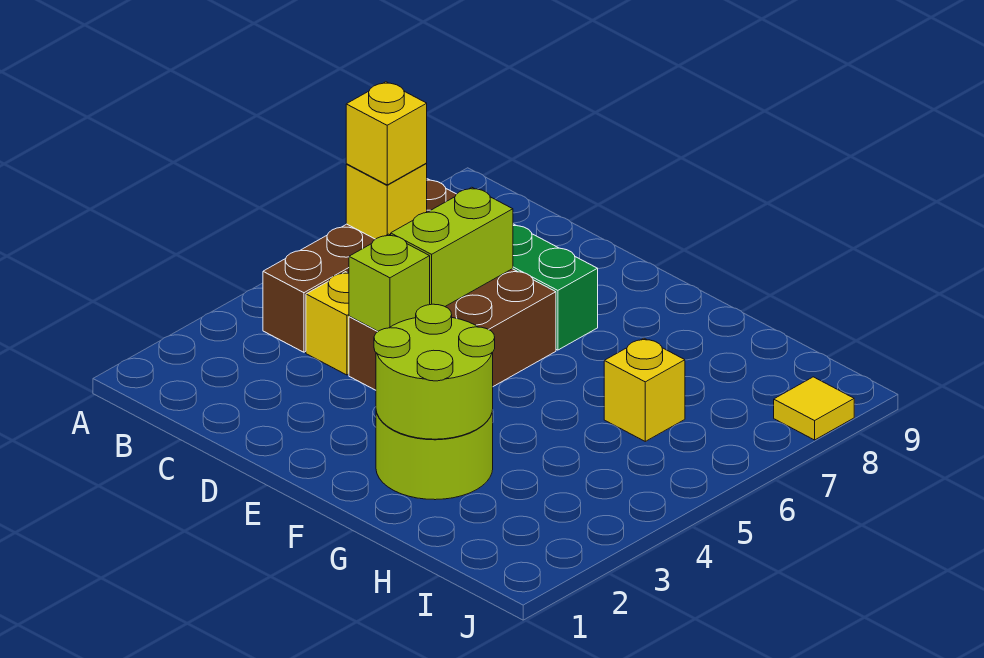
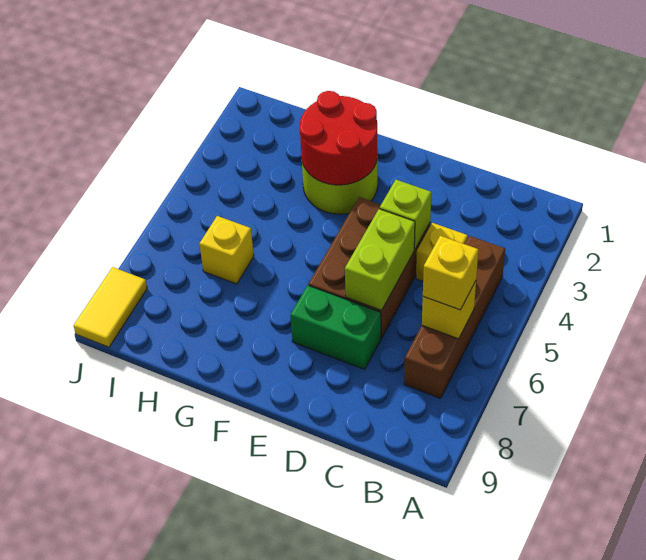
lime round brick F2:G3 level 2 -> red round brick F2:G3 level 2
yellow tile J8 level 1 -> yellow tile J8:J9 level 1

